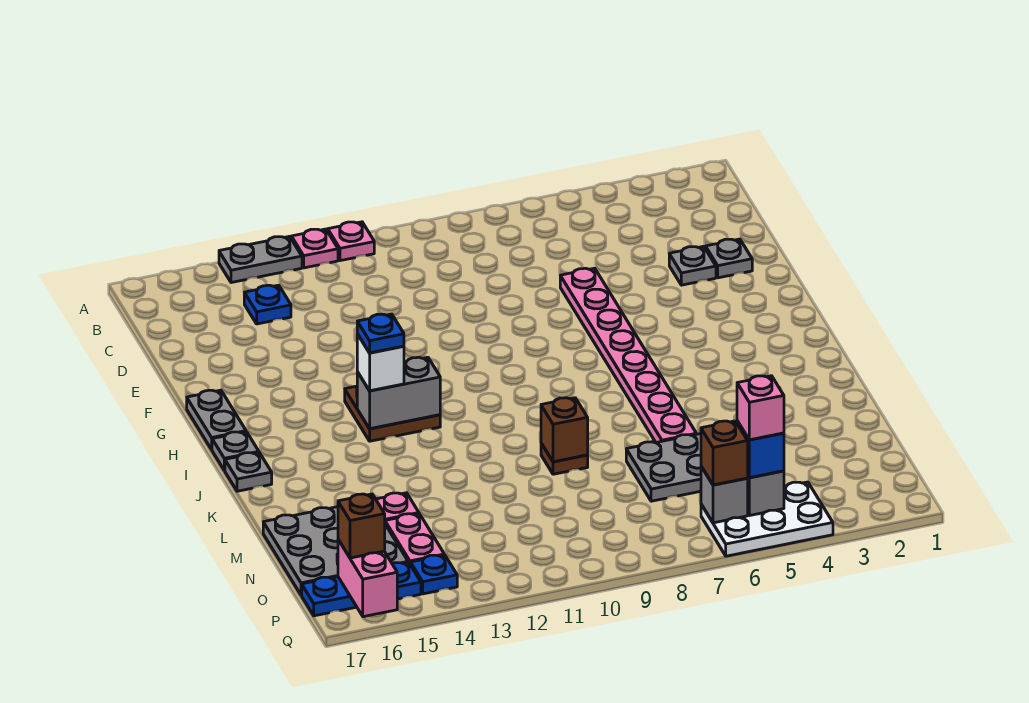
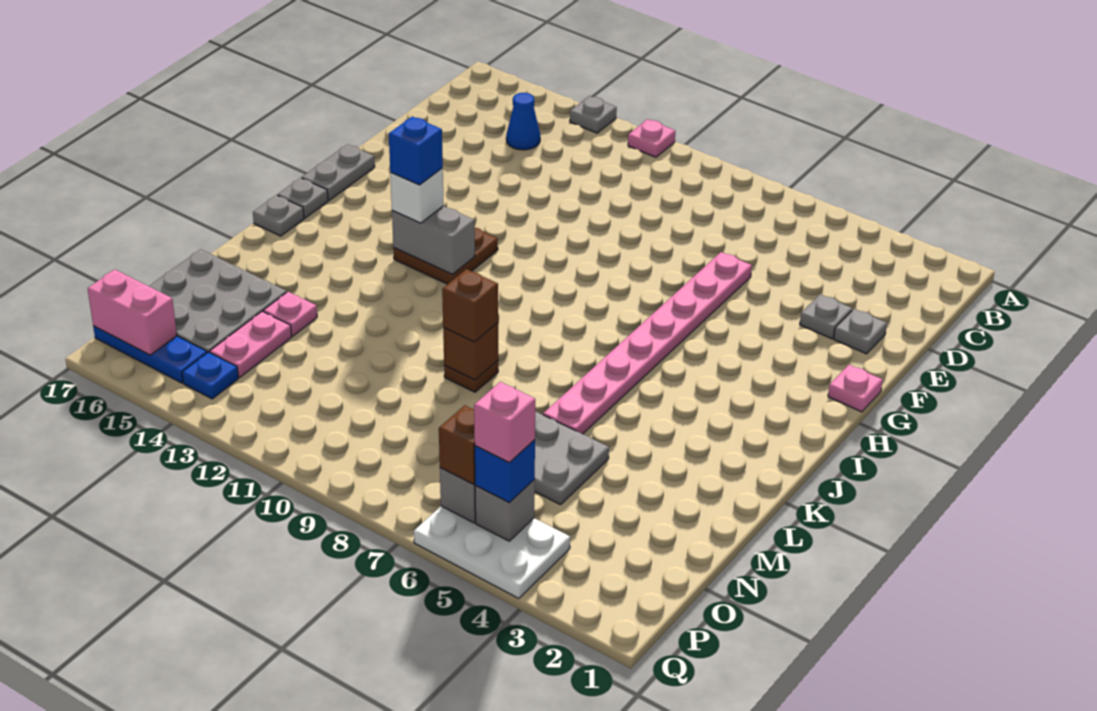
pink plate A12 level 1 -> pink plate G1 level 1
grey plate A13:A14 level 1 -> grey plate A13 level 1
blue plate C14 level 1 -> blue cone C14 level 1
blue plate I13 level 4 -> blue brick I13 level 4
pink brick P16:Q16 level 2 -> pink brick P16:P17 level 2
brown brick P16 level 3 -> brown brick L9 level 3

